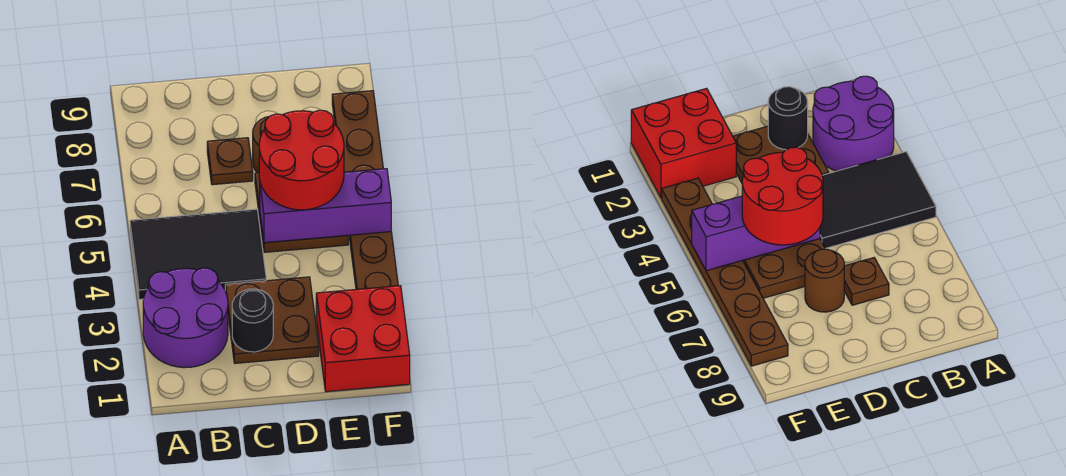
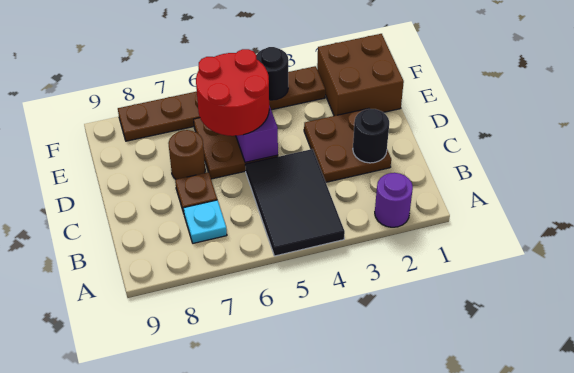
purple round brick A2:B3 level 1 -> purple round brick A2 level 1
none -> cyan plate B7 level 1
red brick E1:F2 level 1 -> brown brick E1:F2 level 1
none -> black round brick F4 level 2

